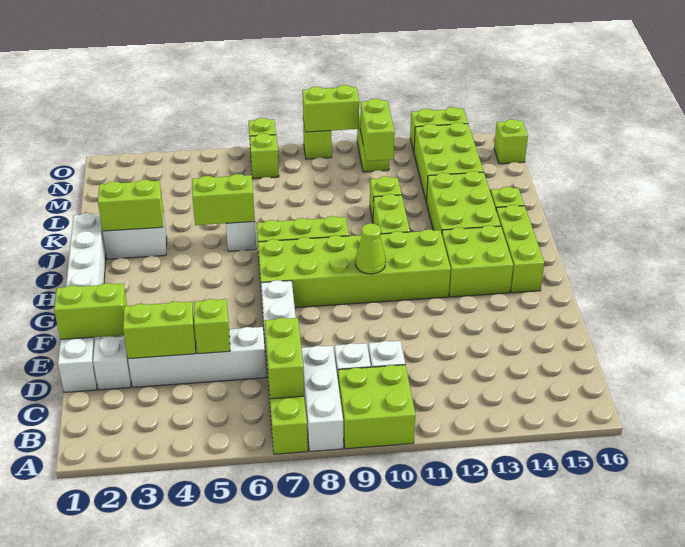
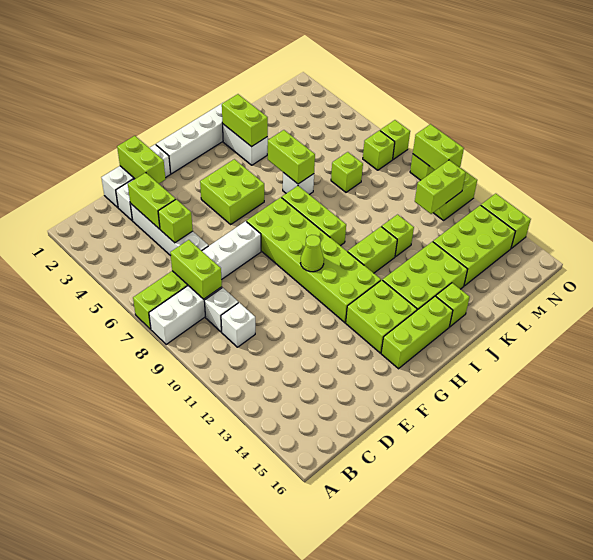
lime brick A9:B10 level 1 -> lime brick G4:H5 level 1
lime brick B7:C7 level 2 -> lime brick C7:C8 level 2
lime brick N16 level 1 -> lime brick L7 level 1

